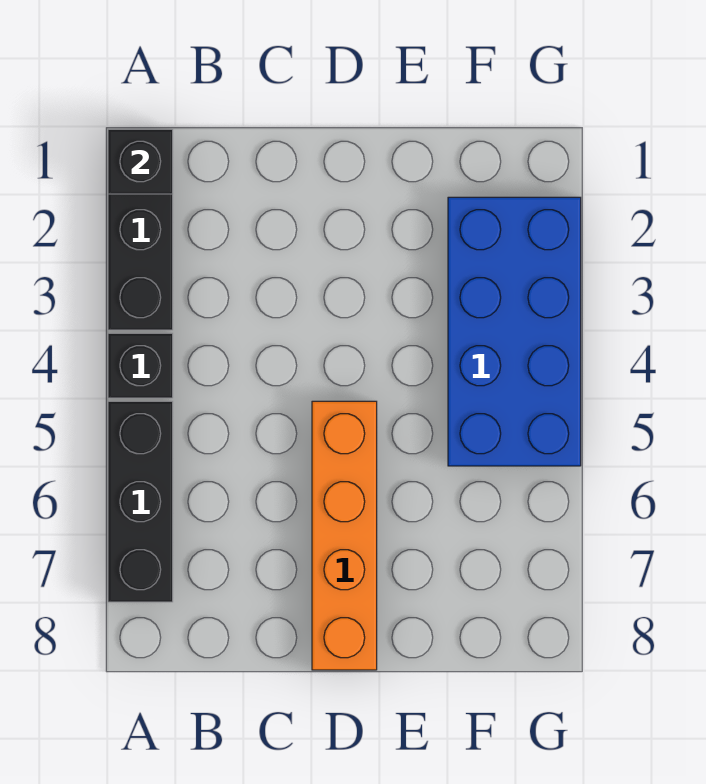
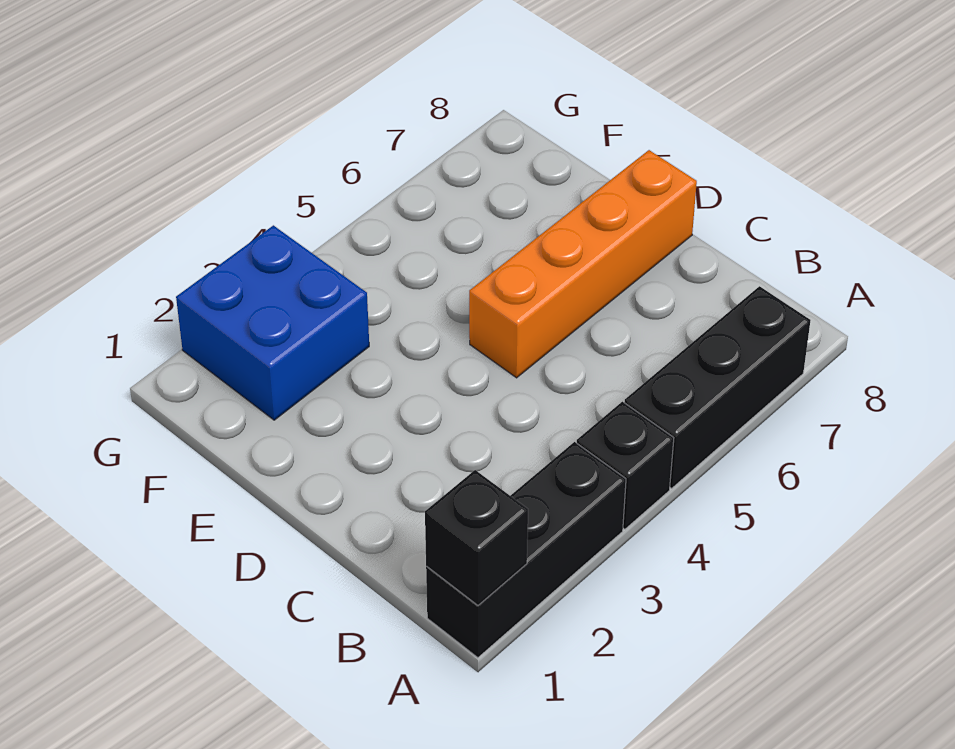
blue brick F2:G5 level 1 -> blue brick F2:G3 level 1

